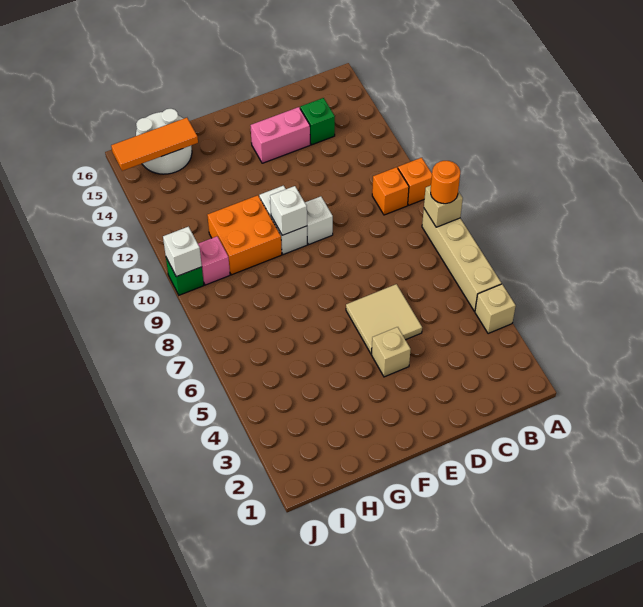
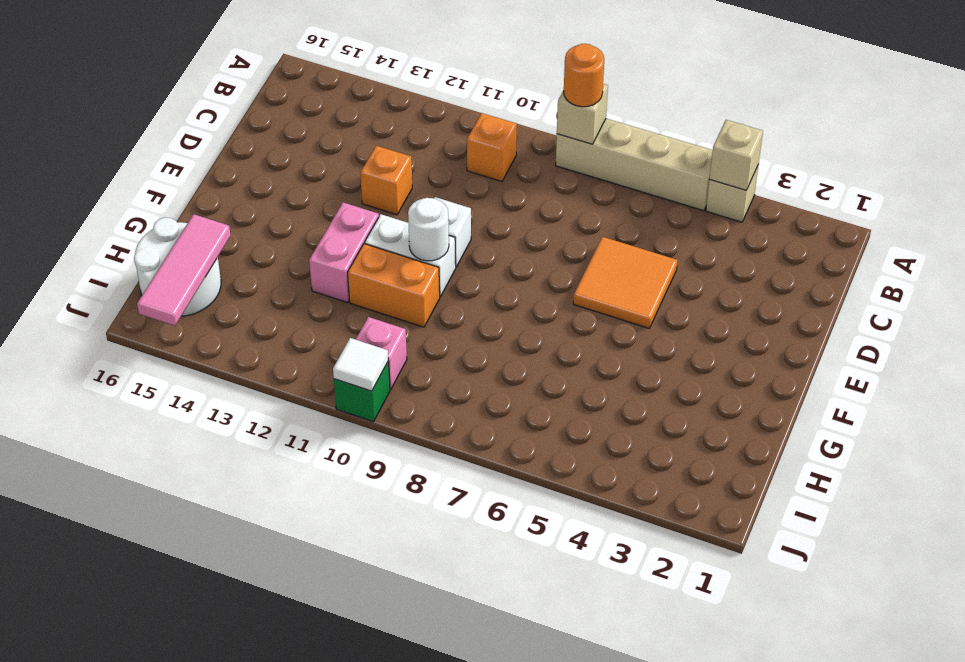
orange brick A10 level 1 -> orange brick D12 level 1
green brick C14 level 1 -> none
tan tile D5:E6 level 1 -> orange tile D5:E6 level 1
pink brick D14:E14 level 1 -> pink brick F12:G12 level 1
tan brick E4 level 1 -> tan brick A4 level 2
white brick F10 level 2 -> white round brick F10 level 2
orange brick G10:H11 level 1 -> orange brick G10:G11 level 1
orange tile H15:J15 level 2 -> pink tile H15:J15 level 2
white brick J10 level 2 -> white tile J10 level 2

